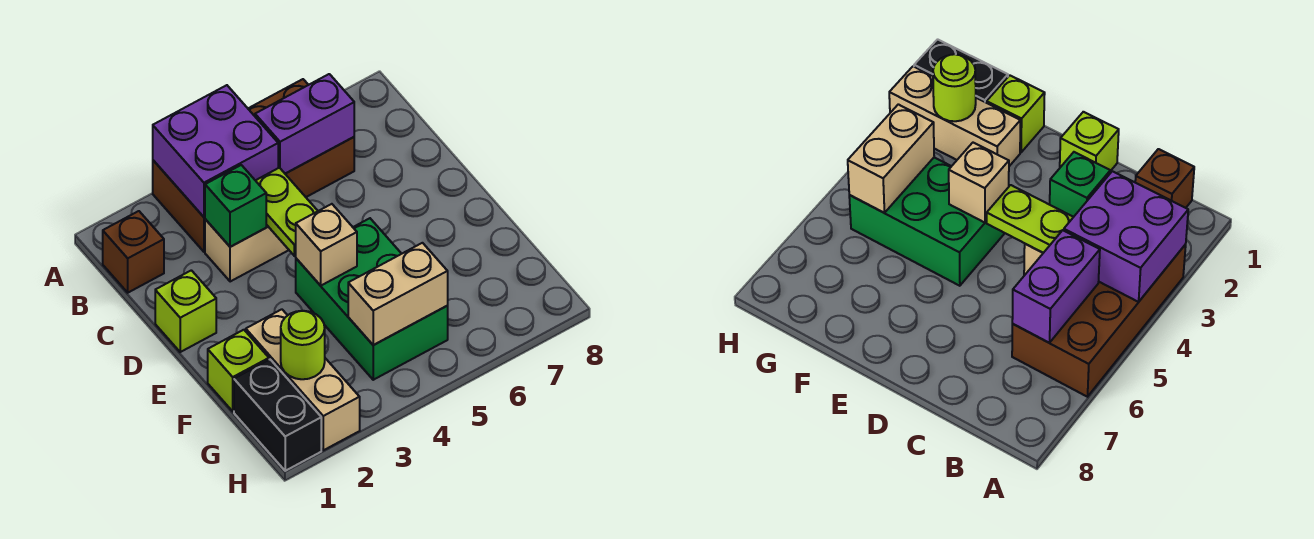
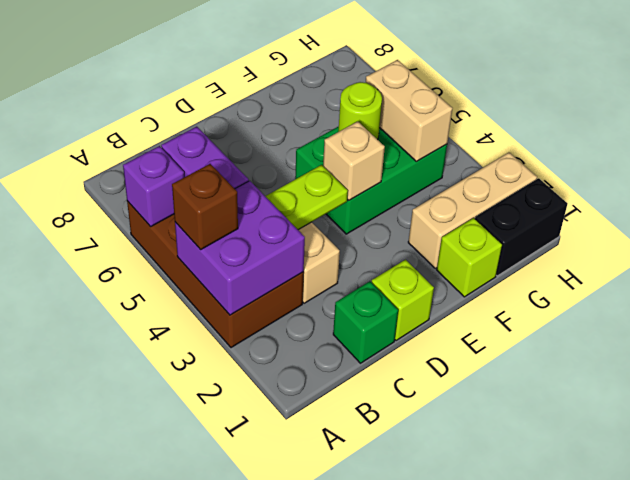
none -> purple brick A6 level 2
brown brick B1 level 1 -> brown brick A4 level 3
green brick C3 level 2 -> green brick C1 level 1
lime round brick G2 level 2 -> lime round brick F5 level 2

